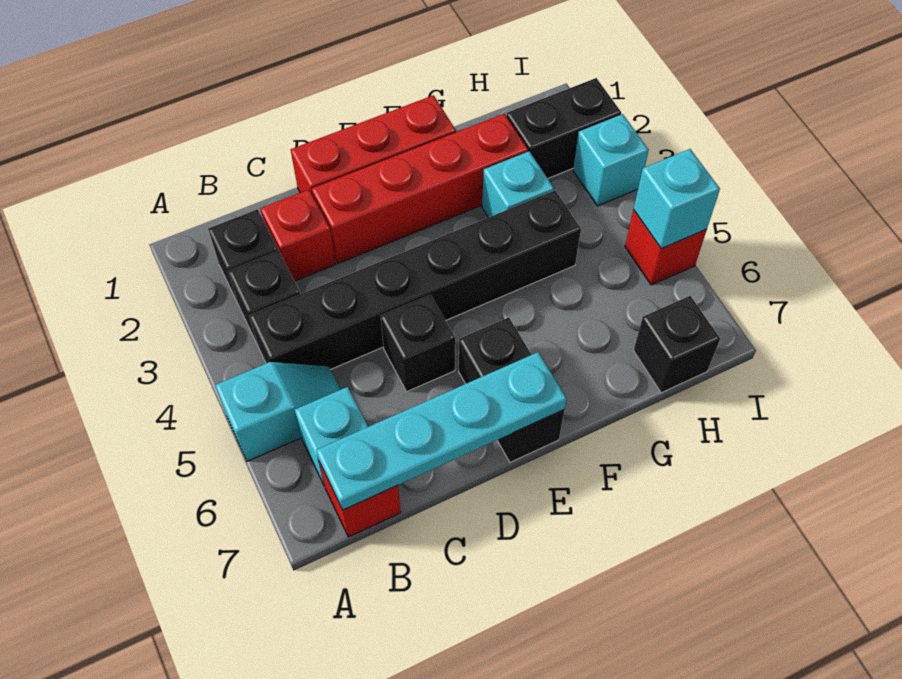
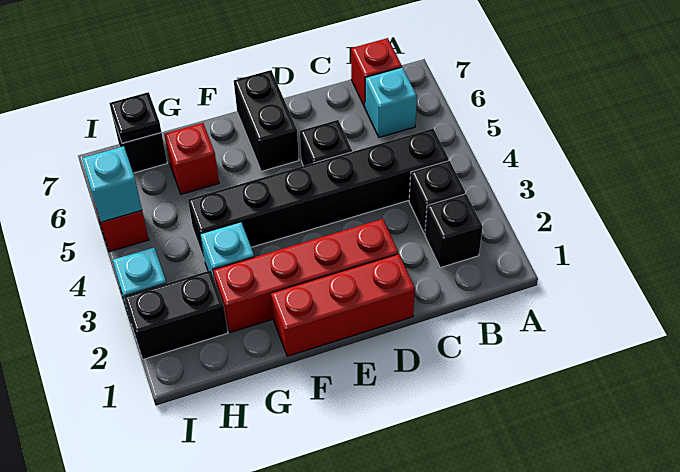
cyan slope A5:B5 level 1 top A -> none
cyan plate B7:E7 level 2 -> none
red brick C2 level 1 -> red brick G6 level 1
none -> black plate H7 level 2

